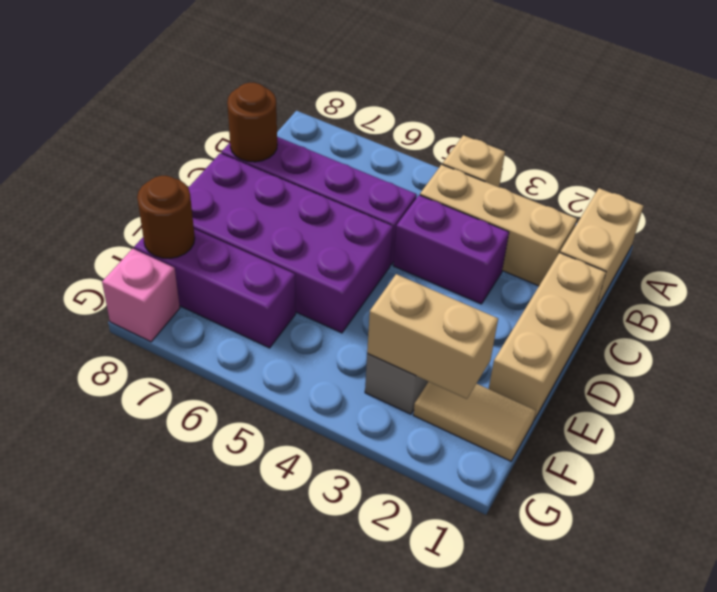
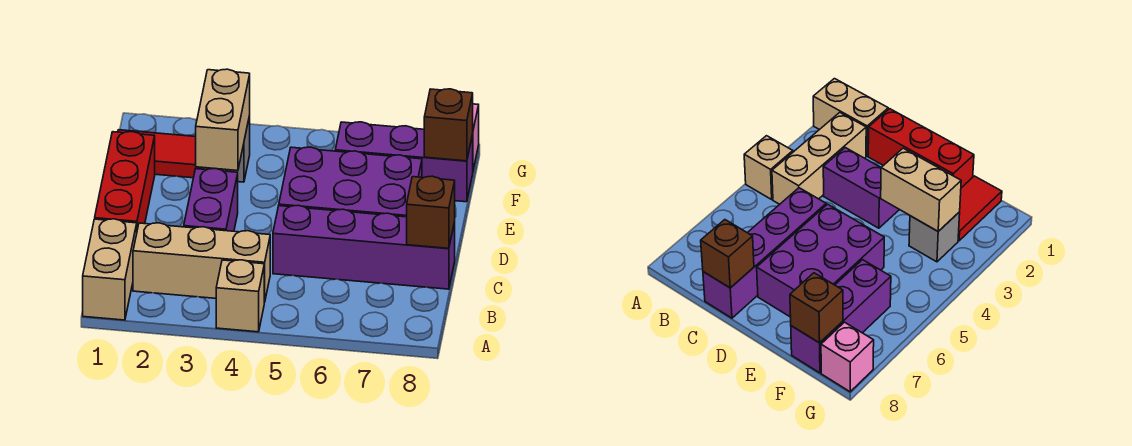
tan brick C1:E1 level 1 -> red brick C1:E1 level 1
purple brick C3:C4 level 1 -> purple brick C3:D3 level 1
brown round brick C8 level 2 -> brown brick C8 level 2
purple brick D5:E8 level 1 -> purple brick D5:E7 level 1
tan tile F1:F2 level 1 -> red tile F1:F2 level 1
tan brick F2:F3 level 2 -> tan brick E3:F3 level 2
brown round brick F8 level 2 -> brown brick F8 level 2

